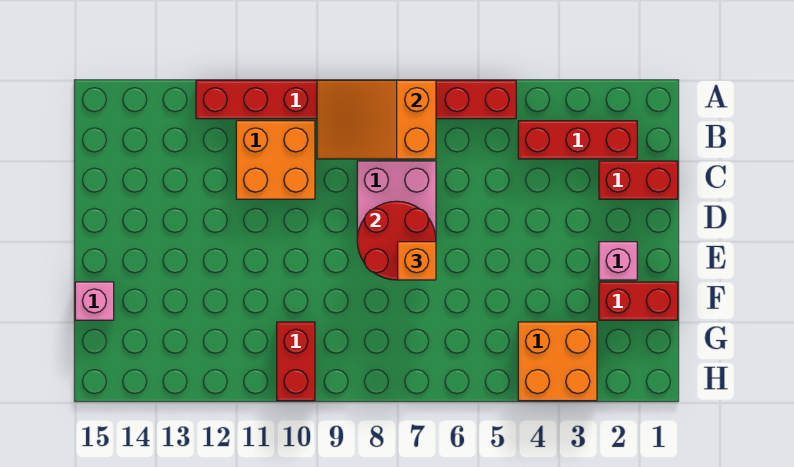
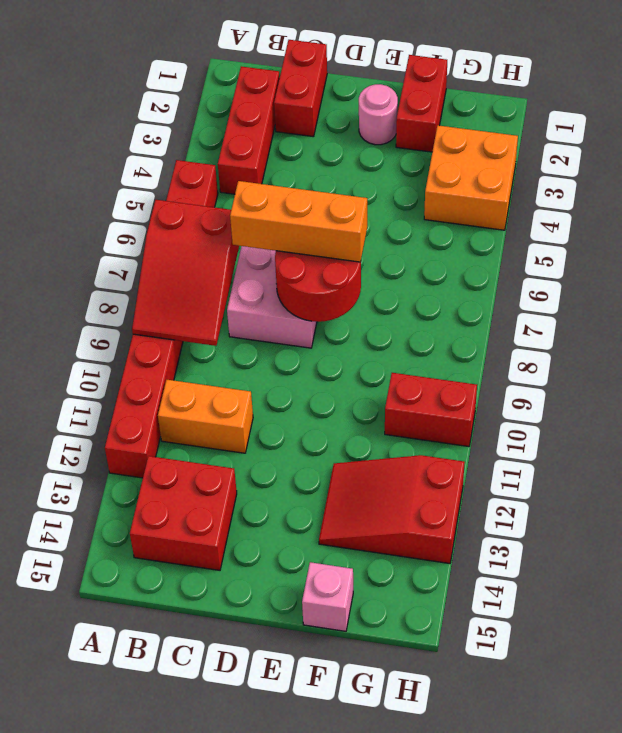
orange slope A7:B9 level 2 top 7 -> red slope A7:B9 level 2 top 7
orange brick B10:C11 level 1 -> orange brick B11:C11 level 1
none -> red brick B13:C14 level 1
pink brick E2 level 1 -> pink round brick E2 level 1
orange brick E7 level 3 -> orange brick C7:E7 level 3
none -> red slope F12:H13 level 1 top H

